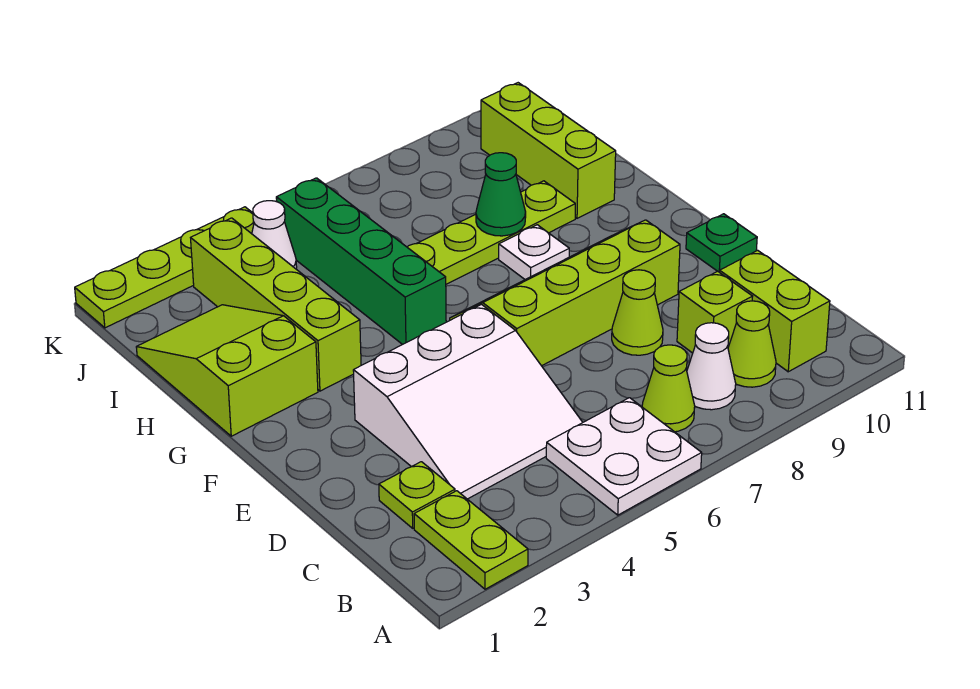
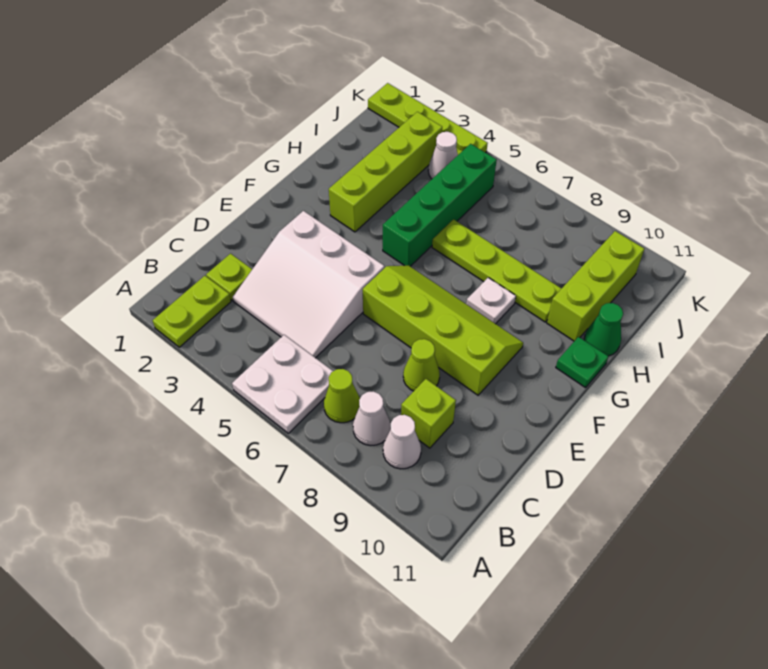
lime cone B9 level 1 -> white cone B9 level 1
lime brick B10:C10 level 1 -> none
green plate E11 level 1 -> green plate G11 level 1
lime slope G1:I2 level 1 top G -> none
green cone H8 level 2 -> green cone H11 level 1

